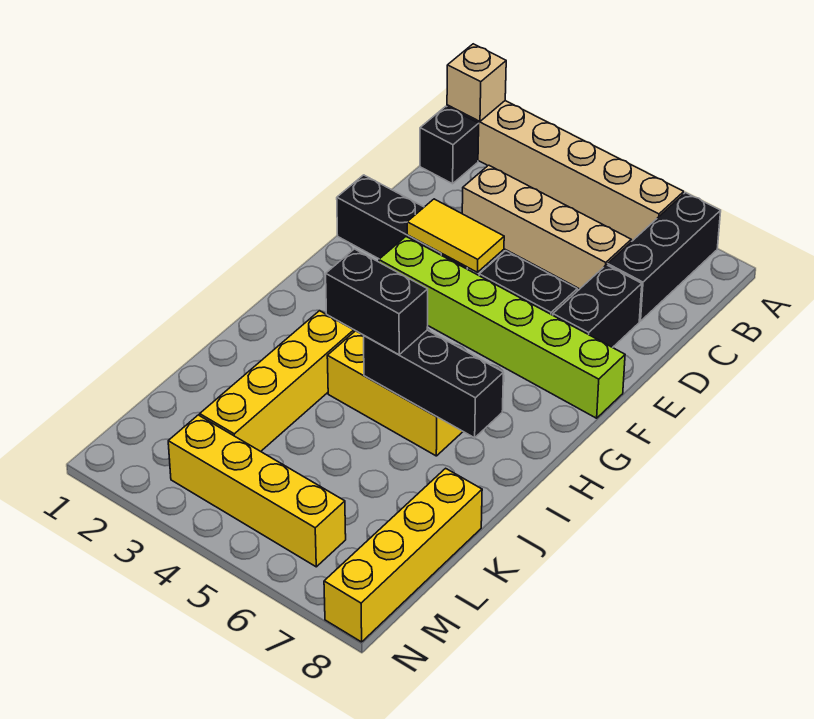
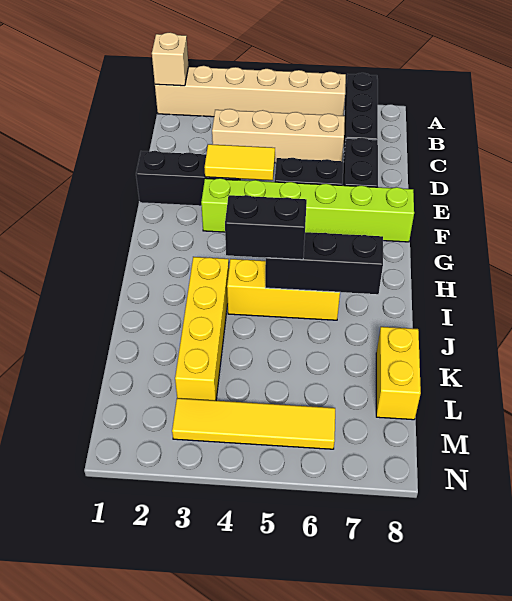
black brick B1 level 1 -> none
yellow brick K8:N8 level 1 -> yellow brick K8:L8 level 1
yellow brick M3:M6 level 1 -> yellow tile M3:M6 level 1

